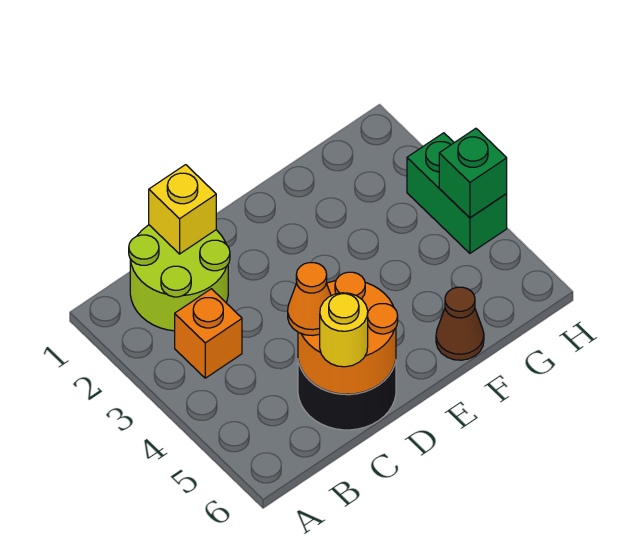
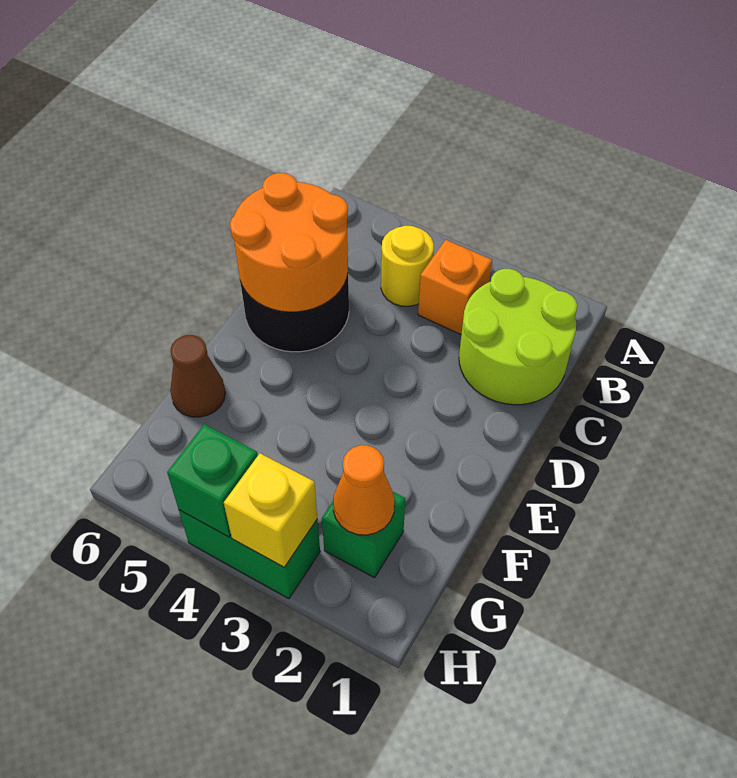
yellow brick C1 level 2 -> yellow brick H3 level 2
orange cone C5 level 3 -> orange cone G2 level 2
yellow round brick C6 level 3 -> yellow round brick B4 level 1
none -> green brick G2 level 1

